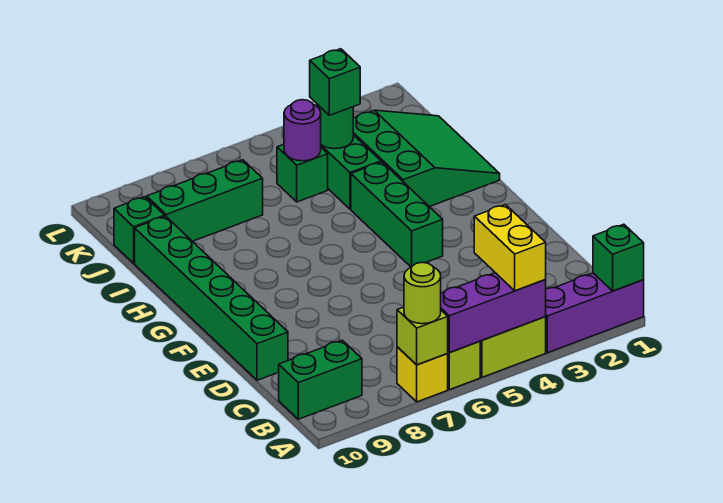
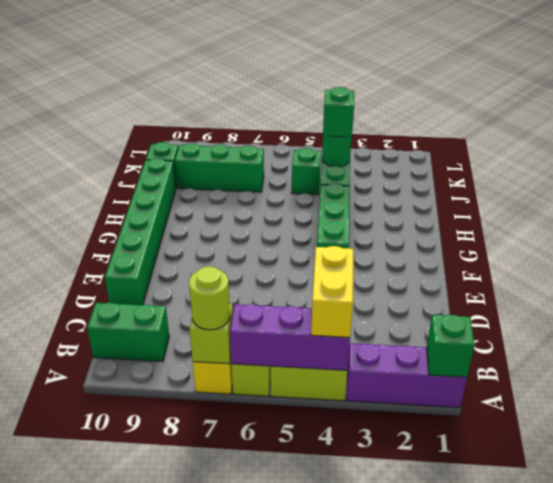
green slope H1:J3 level 1 top 3 -> none
purple round brick J5 level 2 -> none

